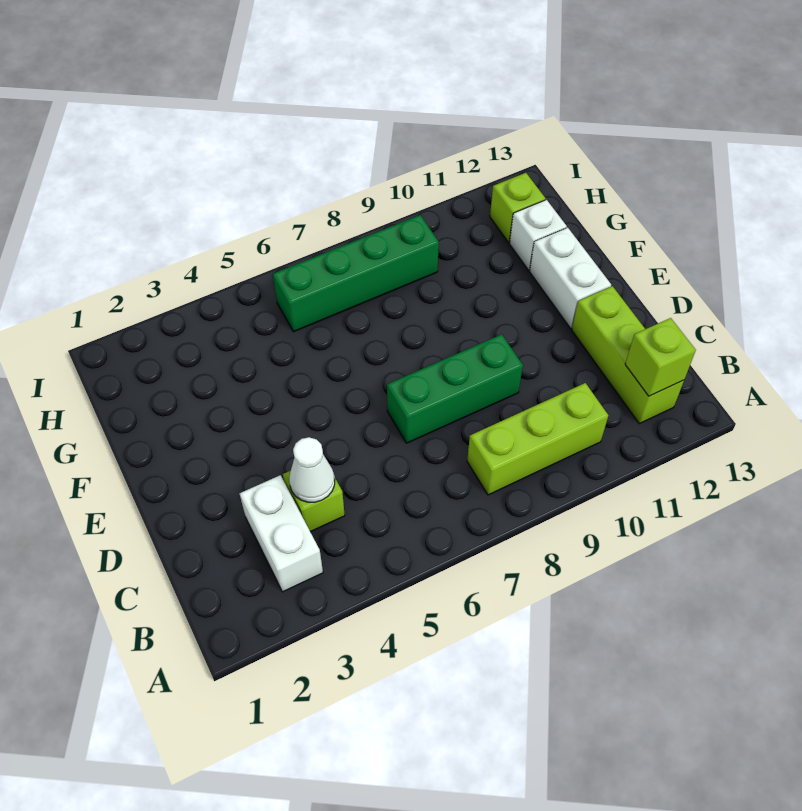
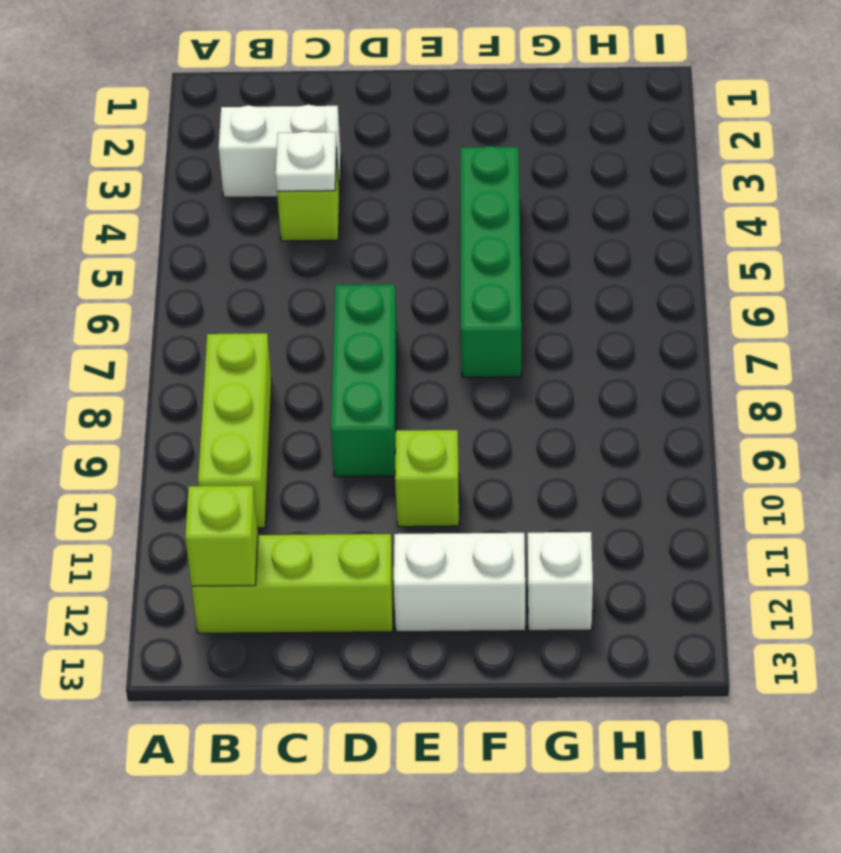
white cone C4 level 2 -> white plate C4 level 2
green brick H6:H9 level 1 -> green brick F4:F7 level 1
lime brick H12 level 1 -> lime brick E10 level 1

